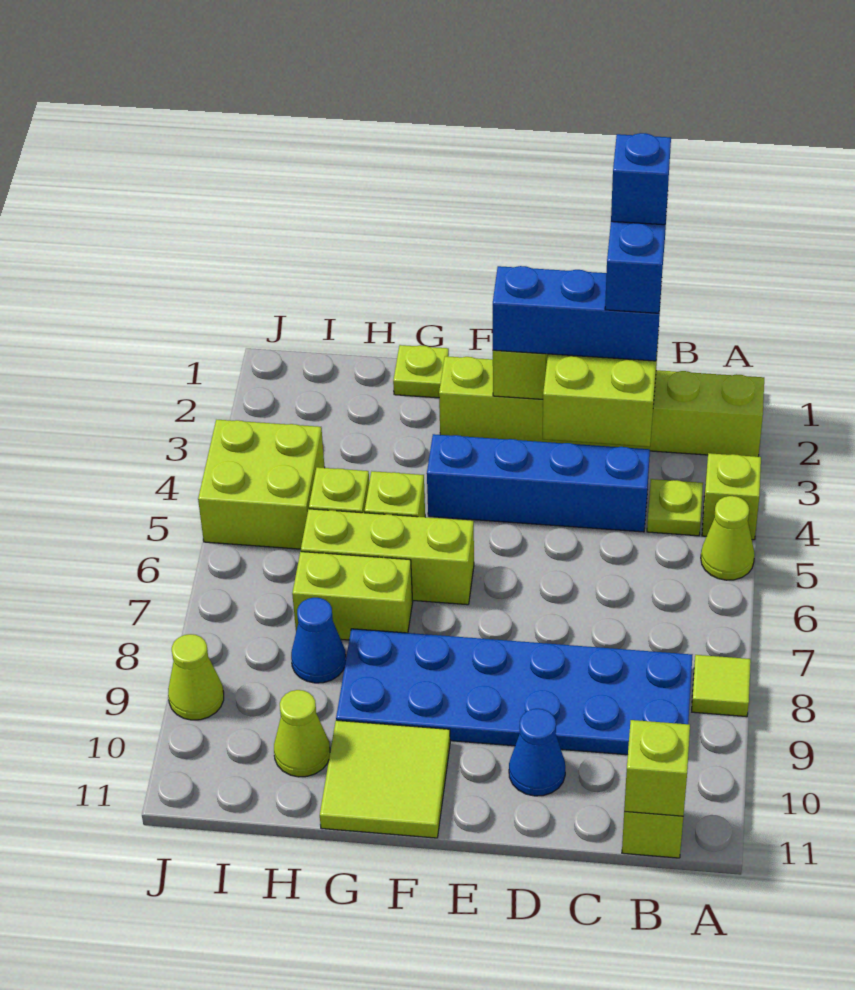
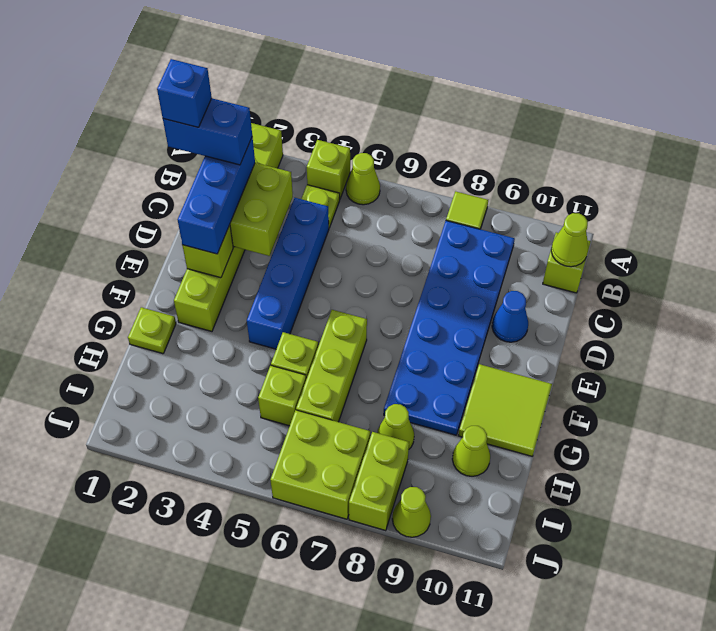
lime brick B11 level 2 -> lime cone B11 level 2
lime brick G7:H7 level 1 -> lime brick I8:J8 level 1
blue cone H8 level 1 -> lime cone H8 level 1
lime brick I4:J5 level 1 -> lime brick I6:J7 level 1

